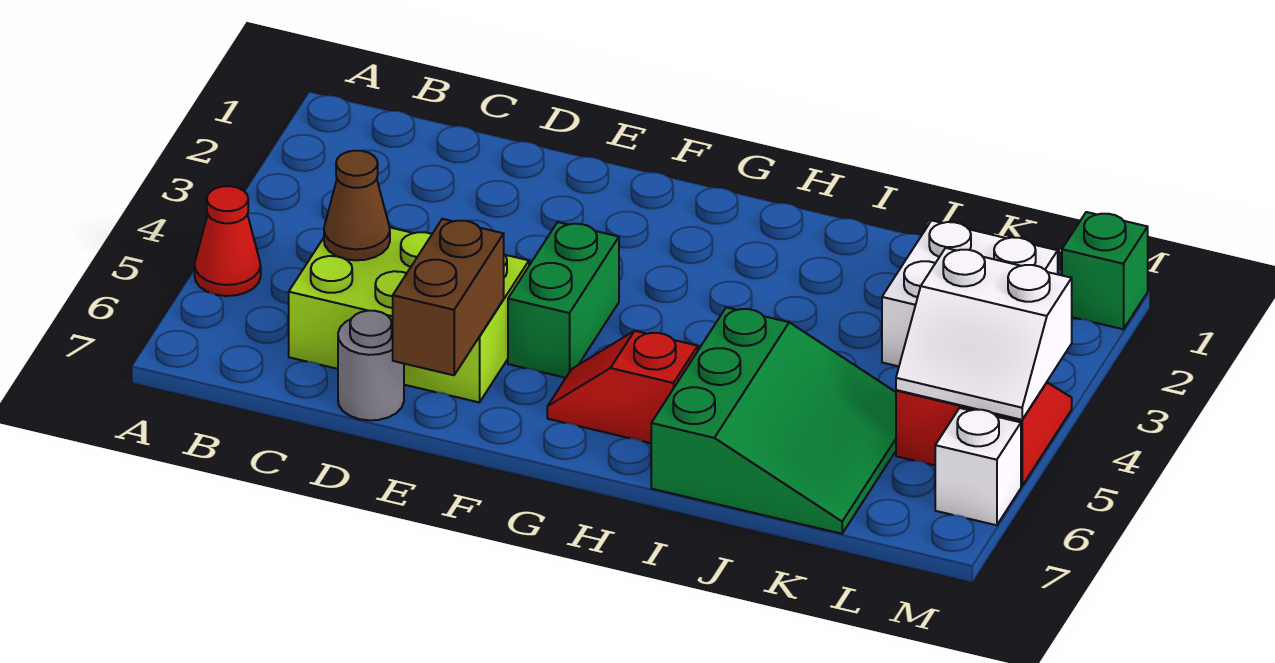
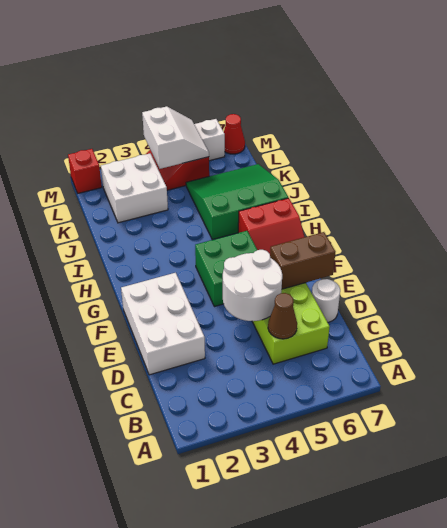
red cone A5 level 1 -> red cone M7 level 1
none -> white brick D1:F2 level 1
none -> white round brick D4:E5 level 2
grey round brick D7 level 1 -> white round brick D7 level 1
green brick F4:F5 level 1 -> green brick F4:G5 level 1
red slope G6:H6 level 1 top H -> red slope G6:H7 level 1 top H
green brick M1 level 1 -> red brick M1 level 1

